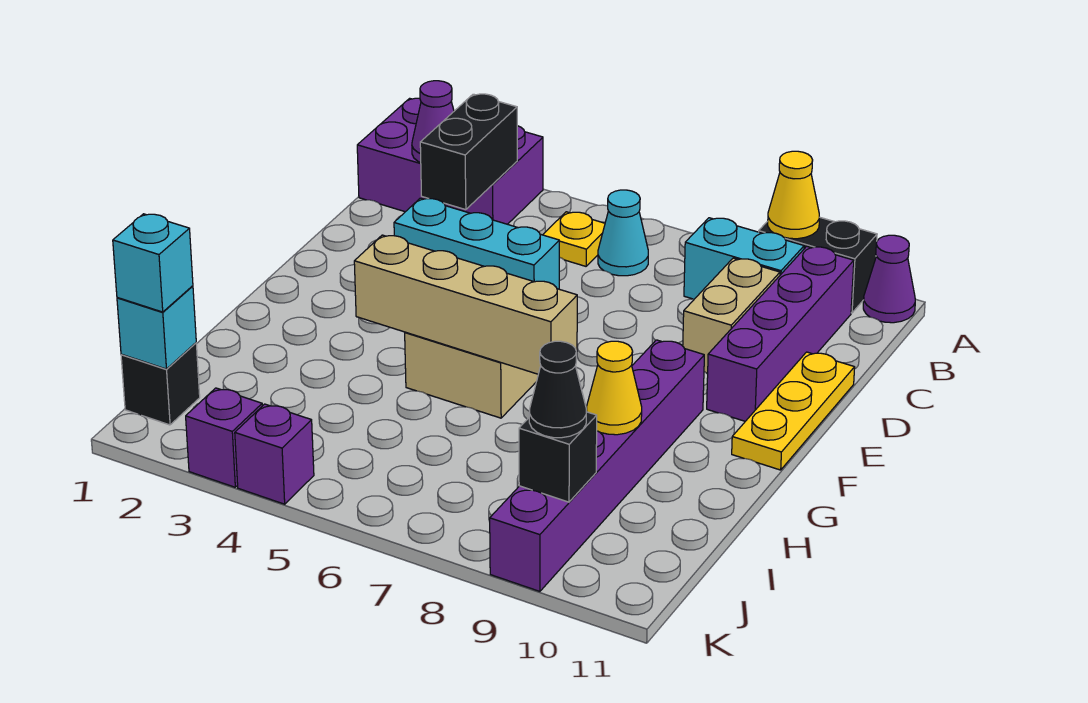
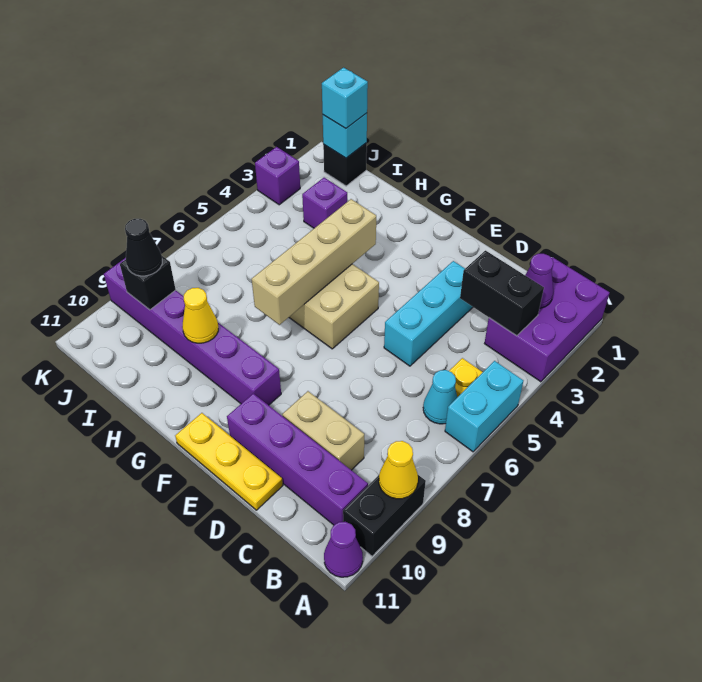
cyan brick B8:B9 level 1 -> cyan brick A5:A6 level 1
purple brick K4 level 1 -> purple brick I3 level 1

